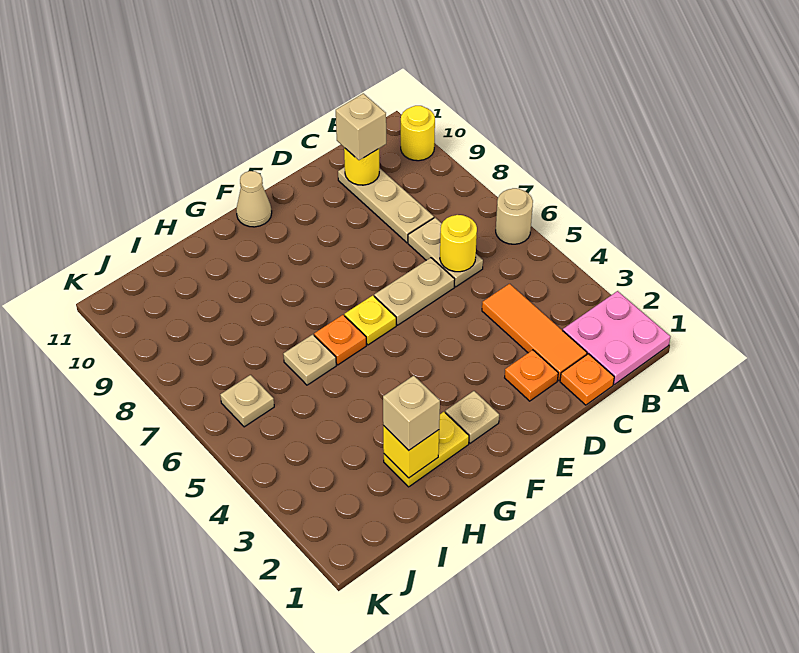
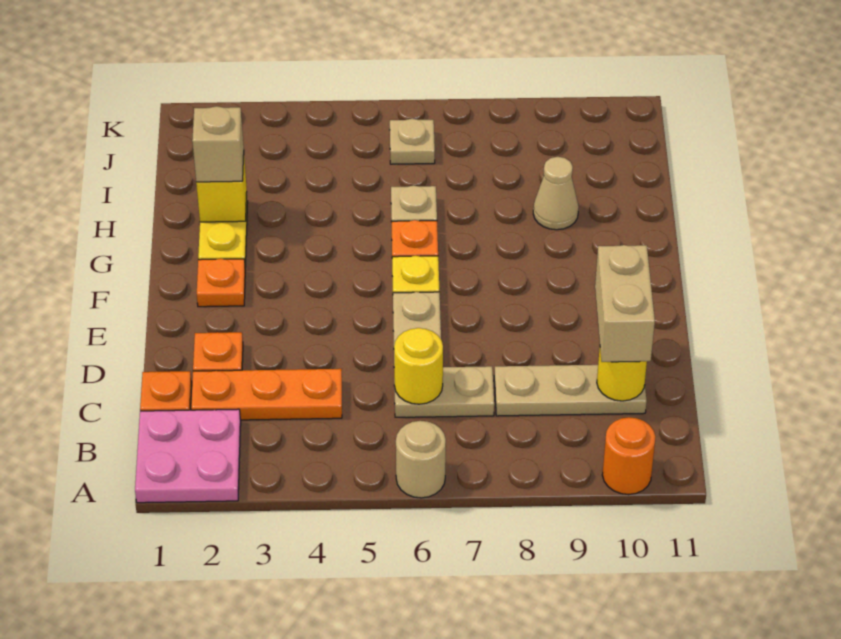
yellow round brick A10 level 1 -> orange round brick A10 level 1
orange tile C2:C4 level 1 -> orange plate C2:C4 level 1
tan brick C10 level 3 -> tan brick C10:D10 level 3
tan plate F2 level 1 -> orange plate F2 level 1
tan cone F11 level 1 -> tan cone H9 level 1

